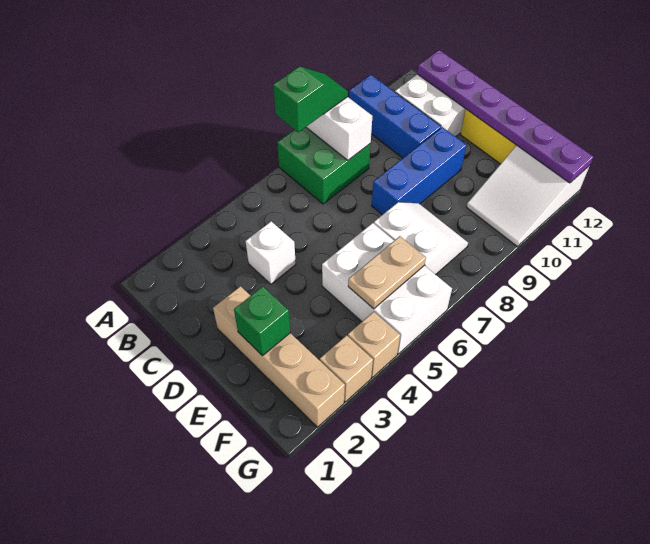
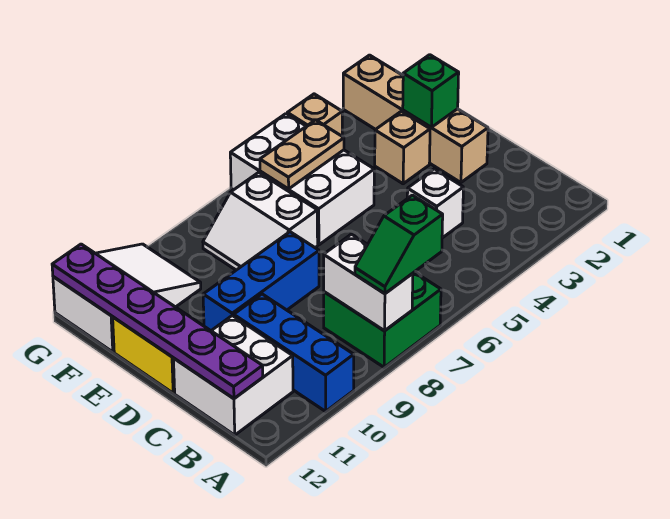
tan brick G3 level 1 -> tan brick E3 level 1

